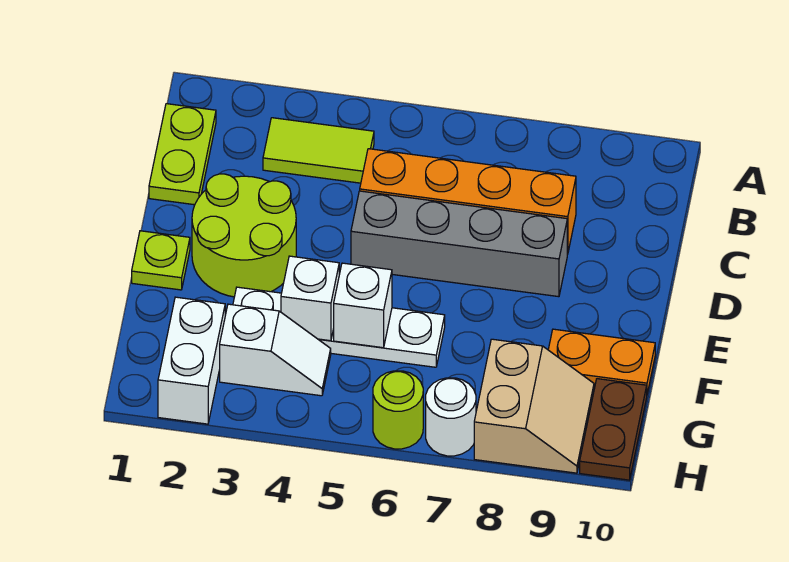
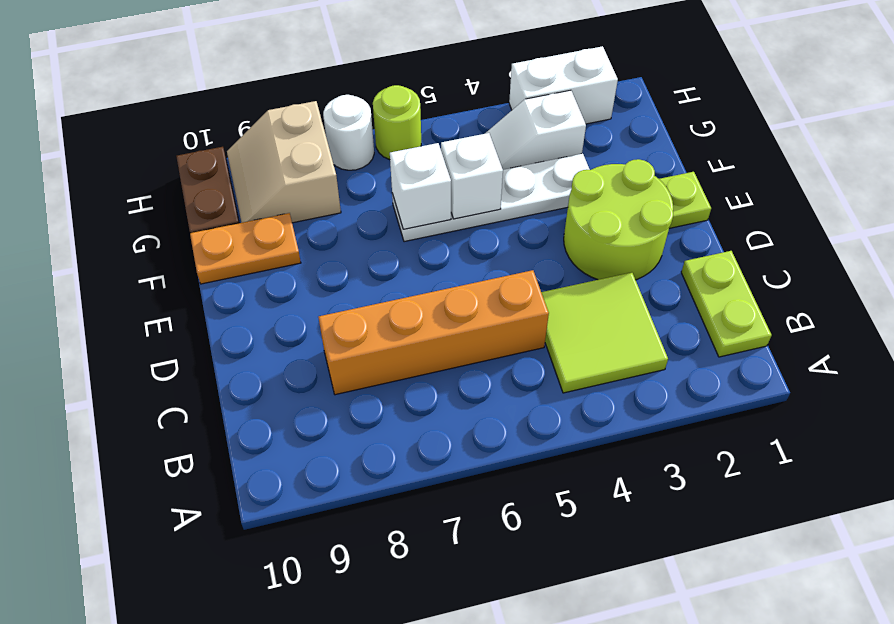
lime tile B3:B4 level 1 -> lime tile B3:C4 level 1
grey brick D5:D8 level 1 -> none
white brick F4 level 2 -> white brick F6 level 2
white brick G2:H2 level 1 -> white brick H2:H3 level 1

